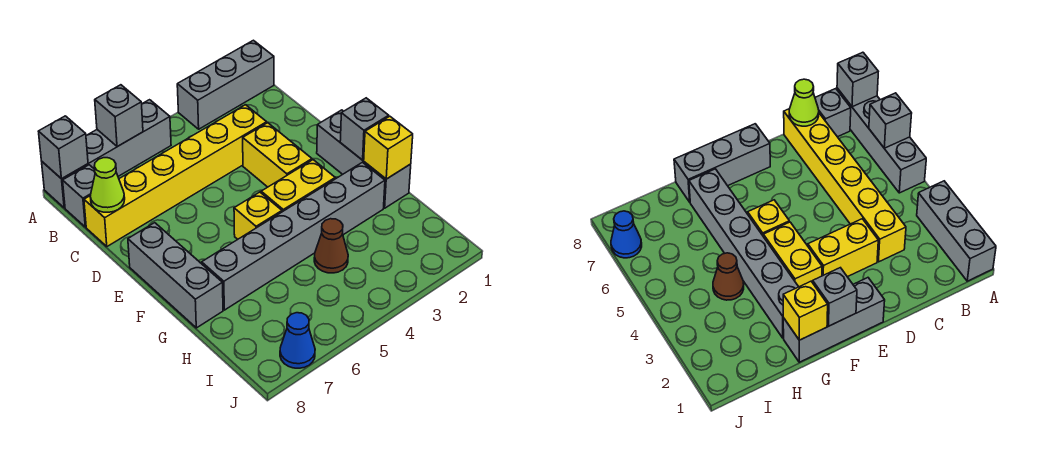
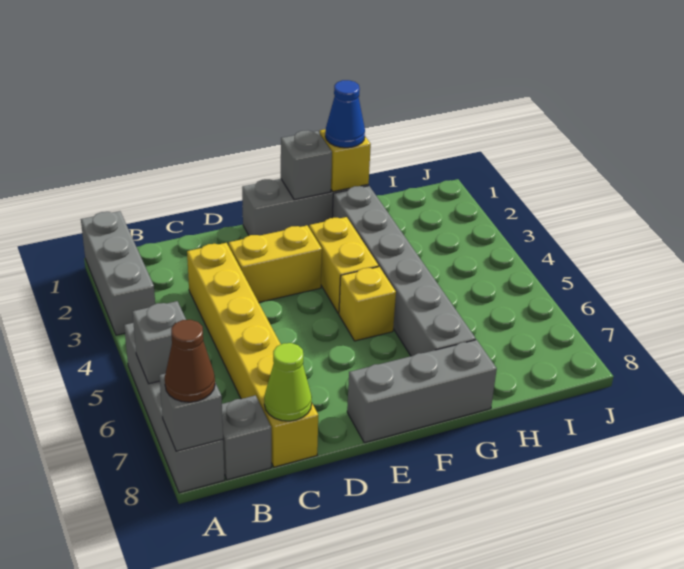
brown cone H4 level 1 -> brown cone A8 level 3
blue cone J7 level 1 -> blue cone G1 level 3

